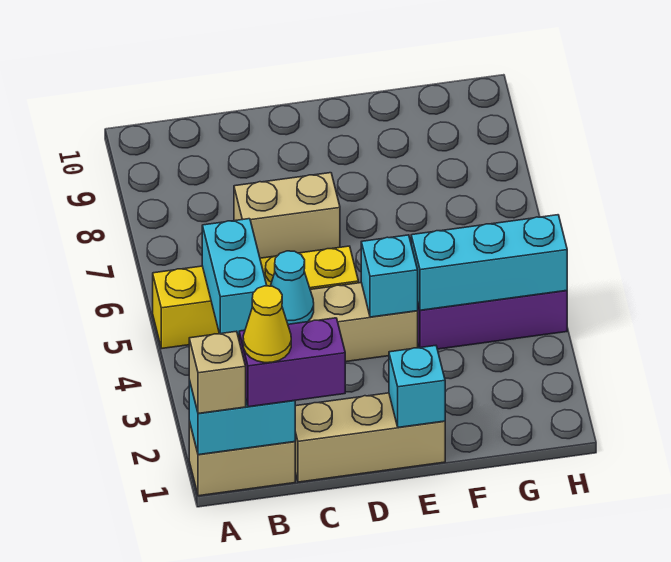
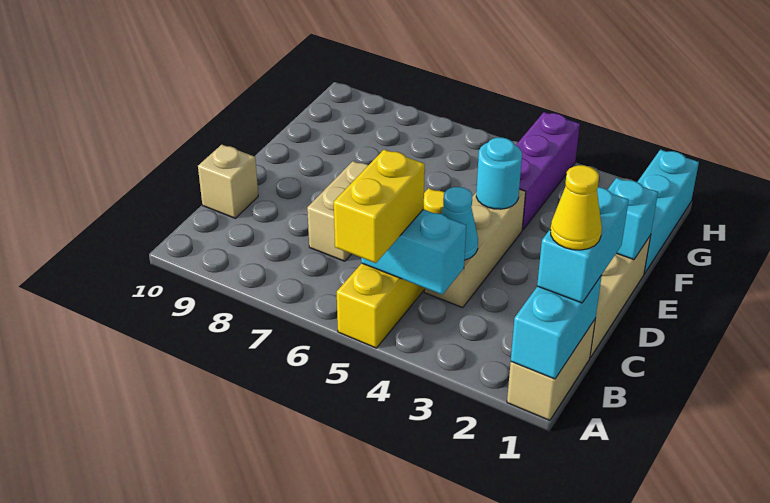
tan brick A1 level 3 -> tan brick C10 level 1
none -> yellow brick A5:B5 level 3
purple brick B1:C1 level 3 -> cyan brick B1:C1 level 3
cyan brick E4 level 2 -> cyan round brick E4 level 2
cyan brick F4:H4 level 2 -> cyan brick F1:H1 level 1

